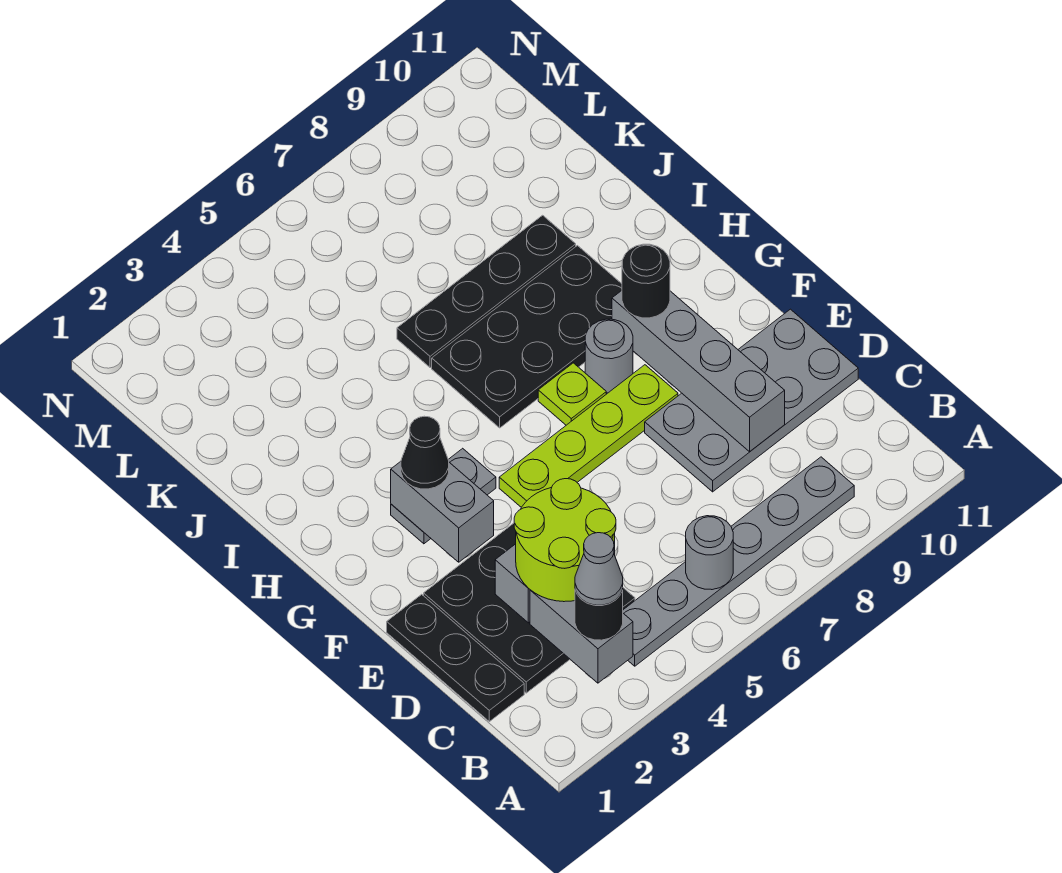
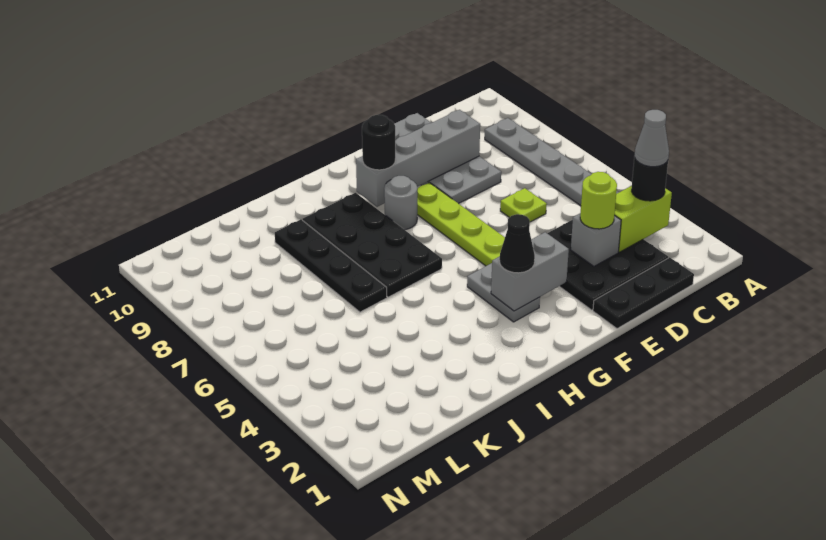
grey brick B3:C3 level 2 -> lime brick B3:C3 level 2
grey round brick B6 level 2 -> none
lime round brick C3:D4 level 3 -> lime round brick D3 level 3
lime plate G7 level 1 -> lime plate D6 level 1

